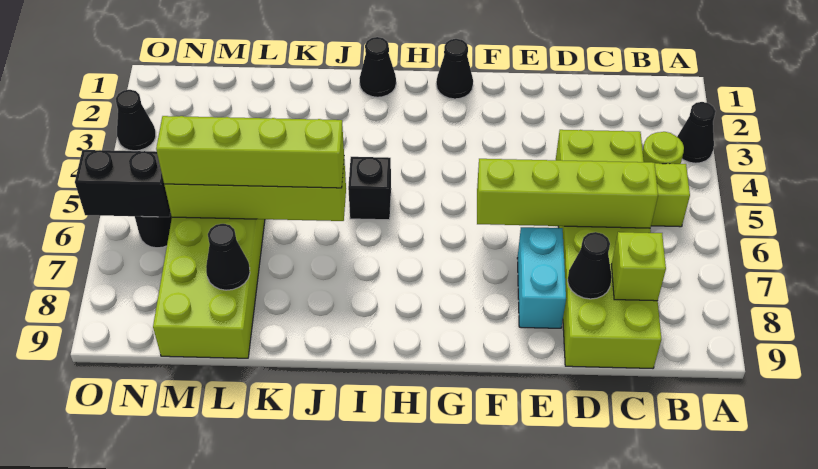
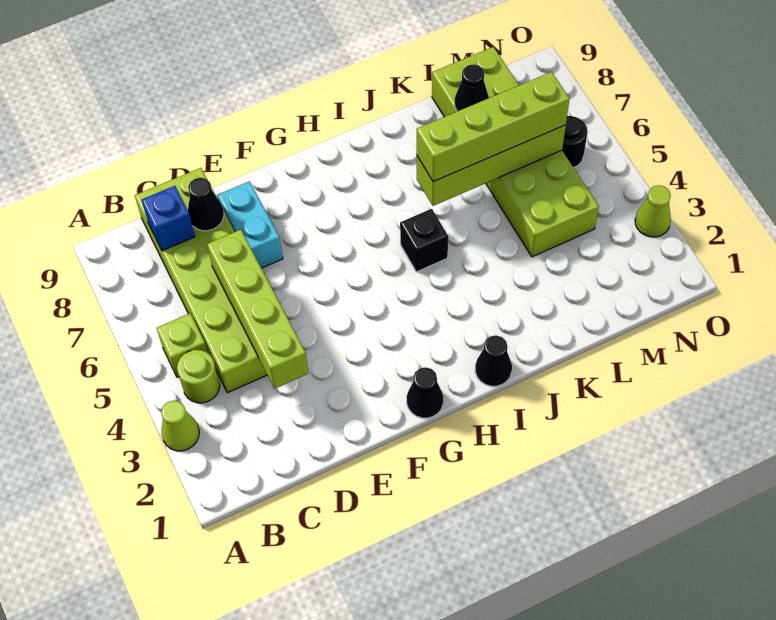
black cone A3 level 1 -> lime cone A3 level 1
lime brick C6:F6 level 2 -> lime brick D3:D6 level 2
lime brick C8 level 2 -> blue brick C8 level 2
black brick N6:O6 level 2 -> none
black cone O3 level 1 -> lime cone O3 level 1

